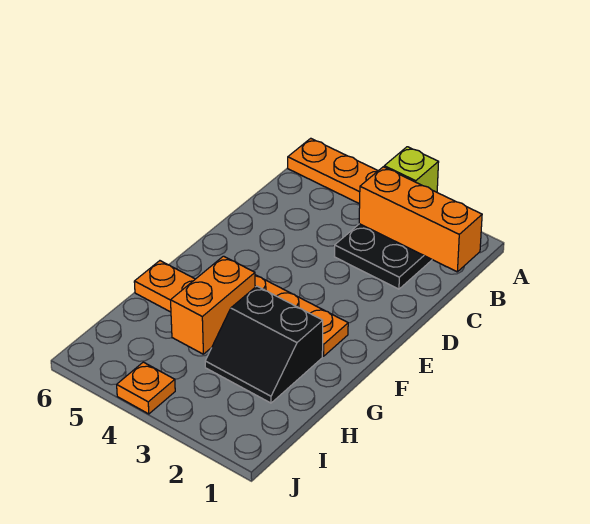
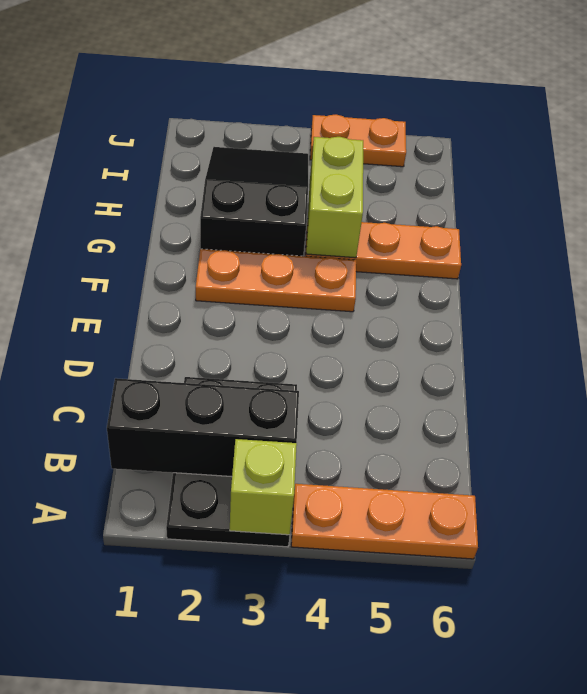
orange brick B1:B3 level 2 -> black brick B1:B3 level 2
black slope G2:H3 level 1 top G -> black slope G2:I3 level 1 top G
orange brick G4:H4 level 2 -> lime brick G4:H4 level 2
orange plate J4 level 1 -> orange plate J4:J5 level 1

